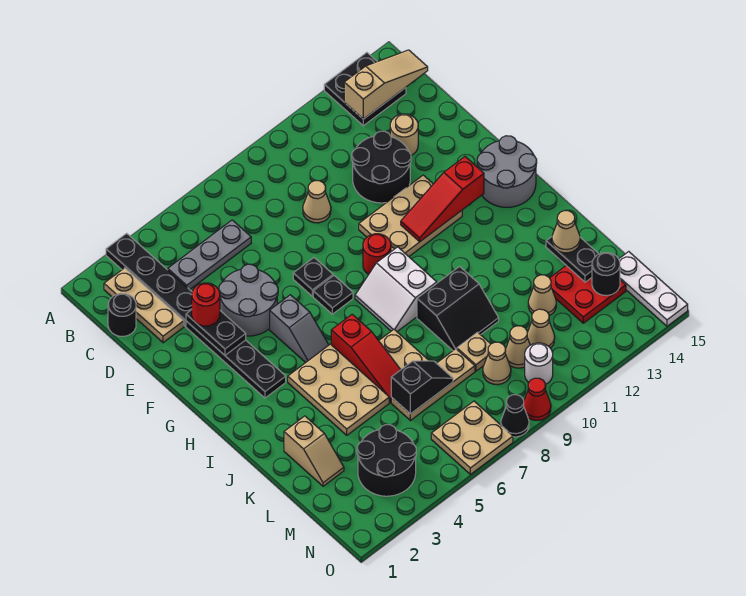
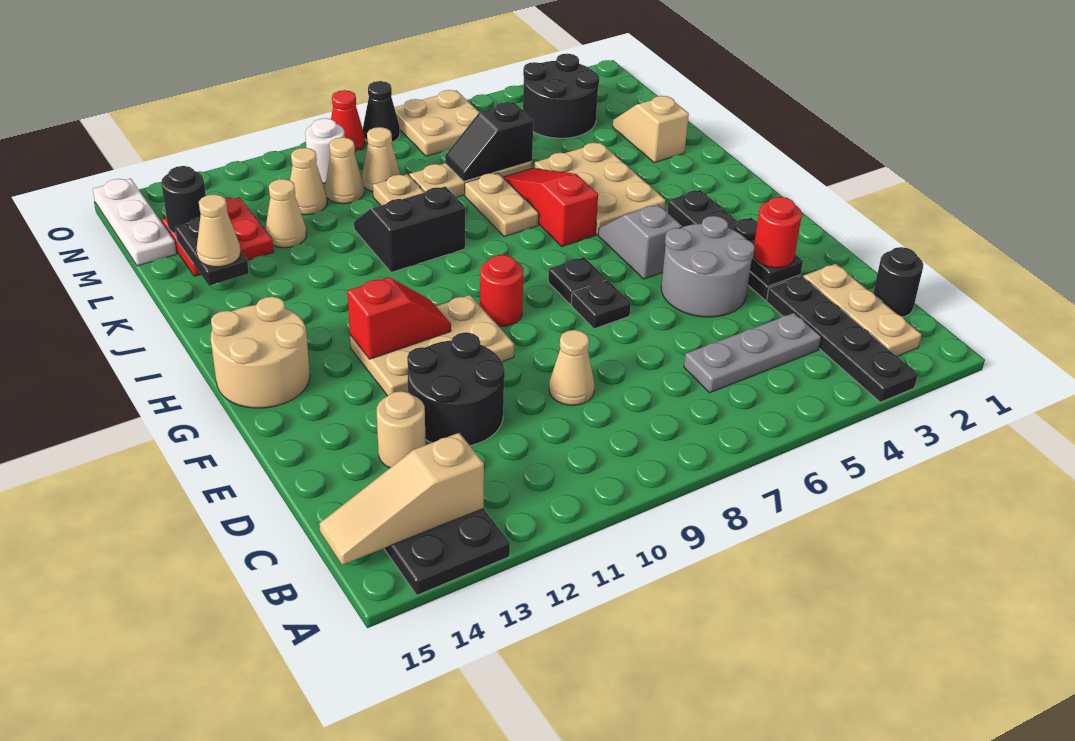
red slope G11:G13 level 2 top 13 -> red slope G11:G12 level 2 top 12
grey round brick G14:H15 level 1 -> tan round brick G14:H15 level 1
white slope H8:I9 level 1 top 9 -> none

